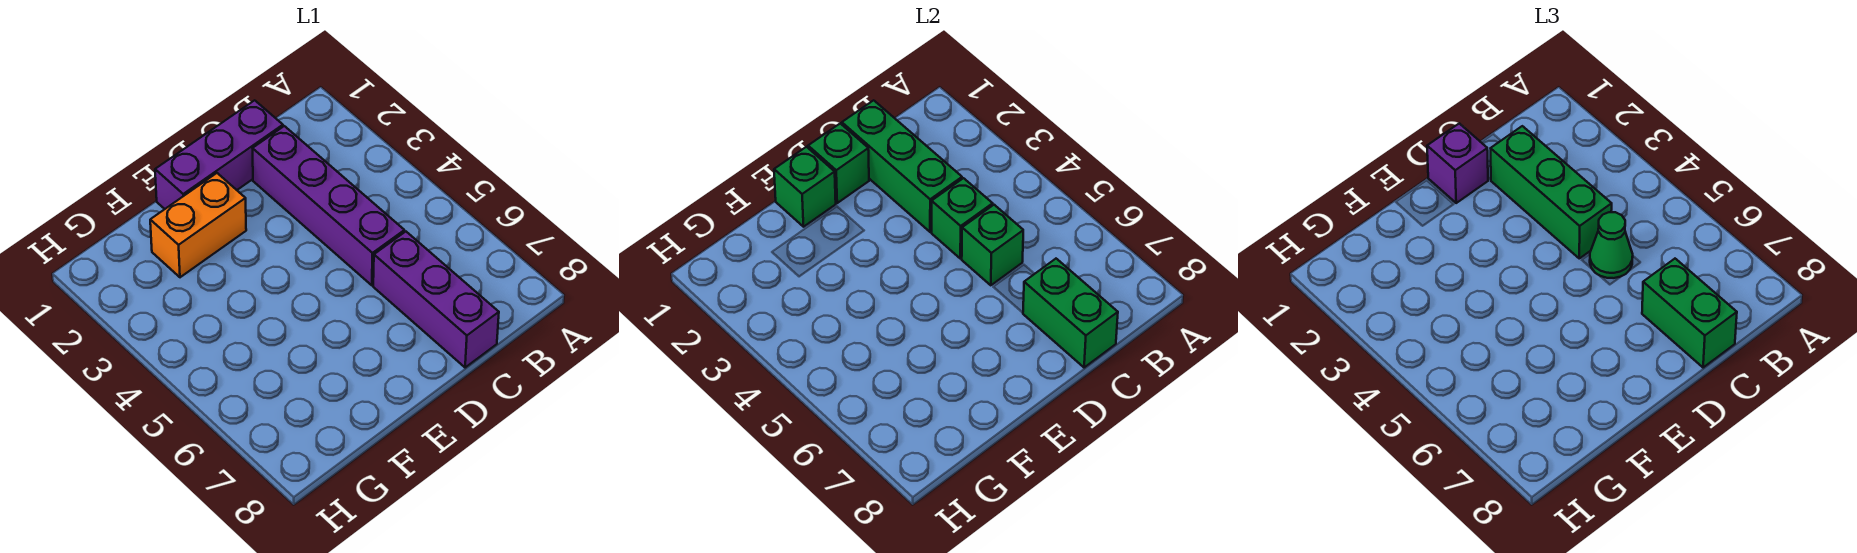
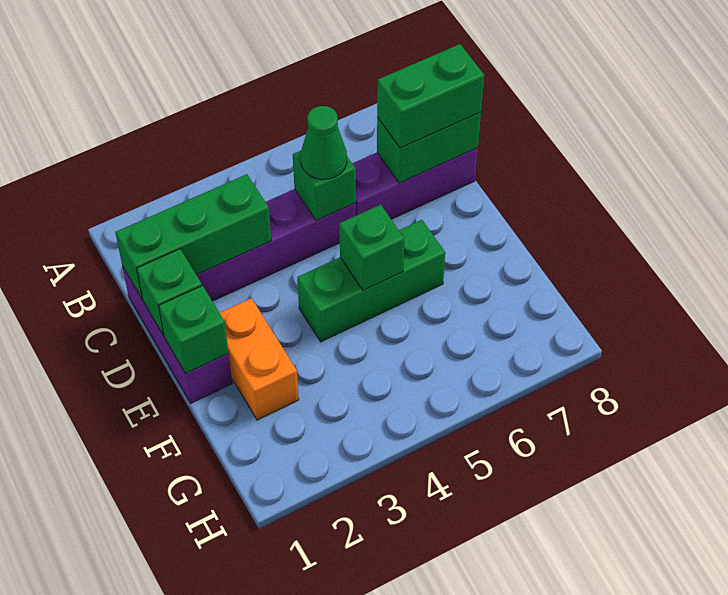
green brick C2:C4 level 3 -> green brick E4:E6 level 1
green brick C4 level 2 -> green brick E5 level 2
purple brick D1 level 3 -> none

